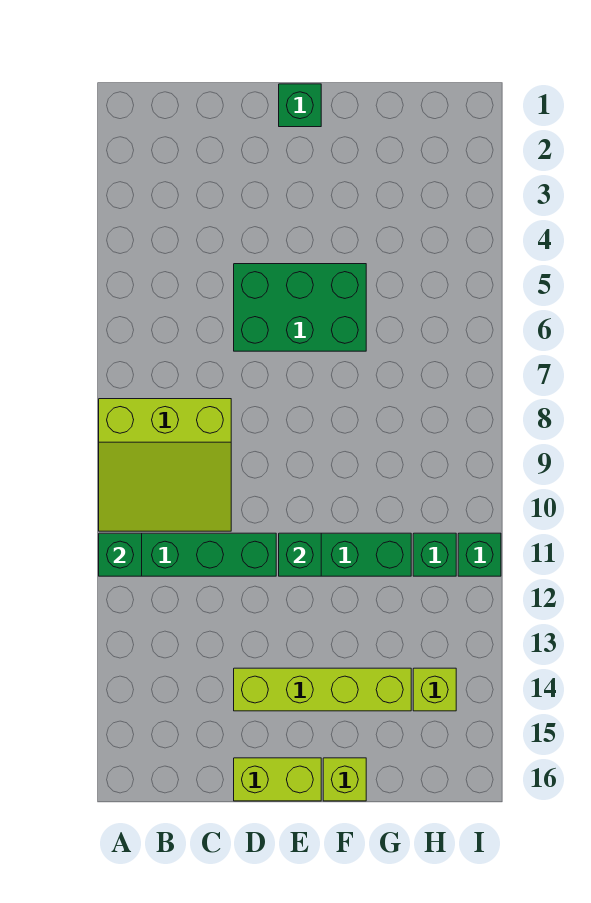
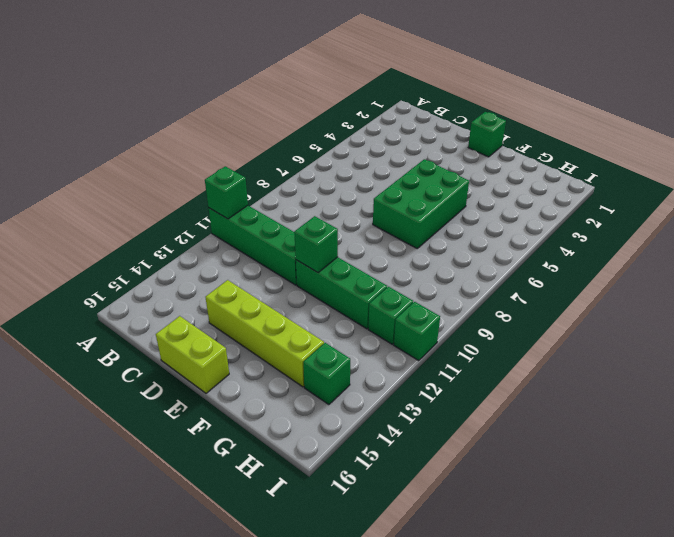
lime slope A8:C10 level 1 top 8 -> none
green brick D5:F6 level 1 -> green brick E5:F7 level 1
lime brick F16 level 1 -> none
lime brick H14 level 1 -> green brick H14 level 1

